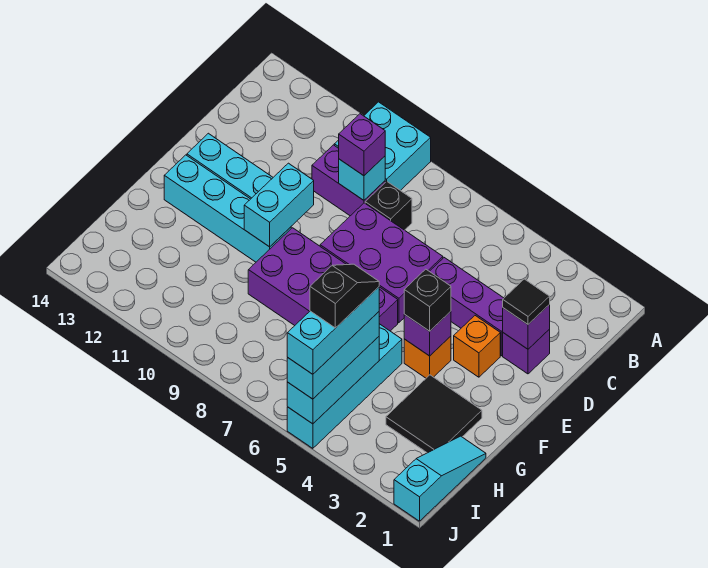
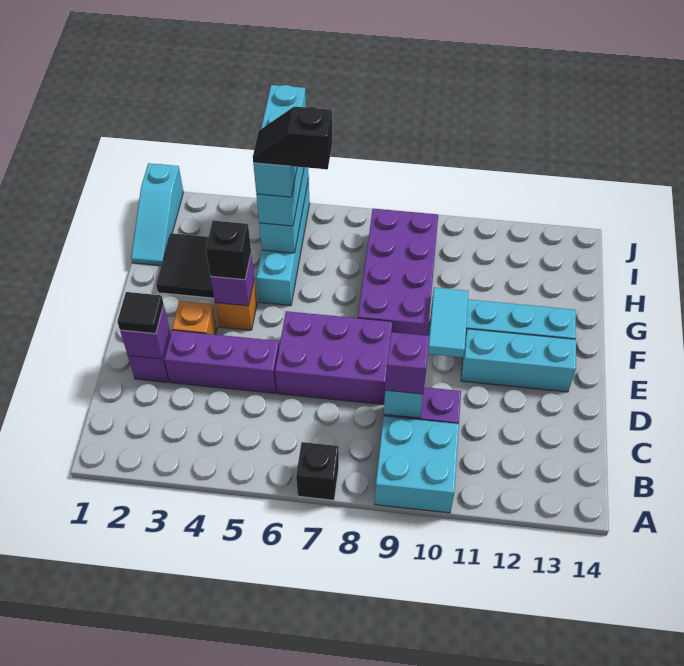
black brick C8 level 1 -> black brick A7 level 1
cyan brick E10:F10 level 2 -> cyan tile E10:F10 level 2
purple brick F6:G9 level 1 -> purple brick F8:I9 level 1
black slope H5:I5 level 5 top I -> black slope H5:H6 level 5 top 6

